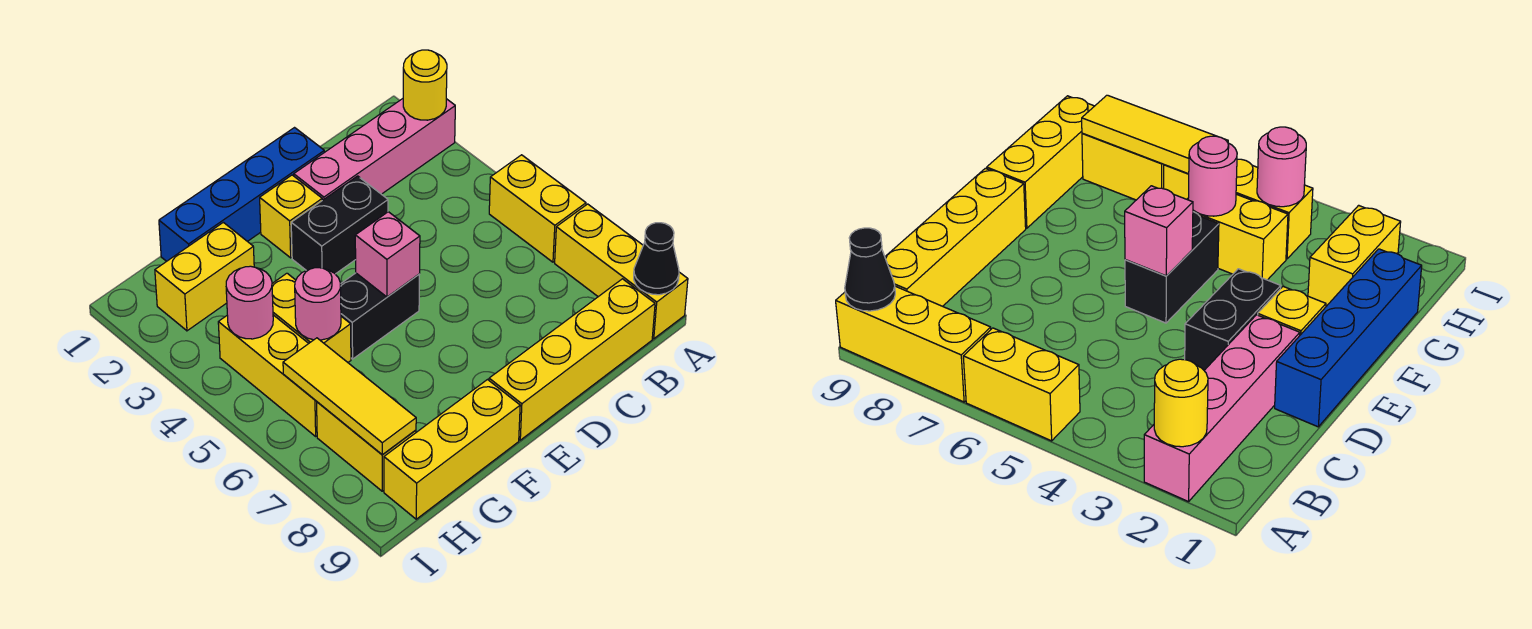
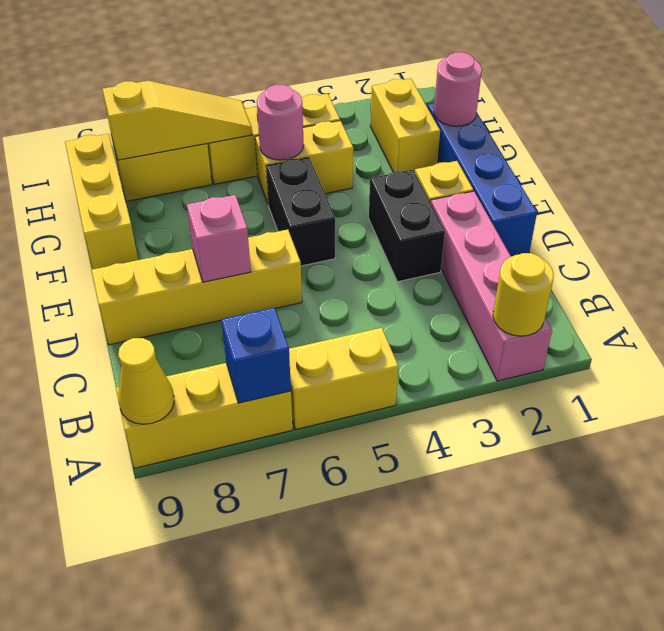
none -> blue brick A7 level 2
black cone A9 level 2 -> yellow cone A9 level 2
yellow brick B9:E9 level 1 -> yellow brick D6:D9 level 1
pink brick E5 level 2 -> pink brick D7 level 2
pink round brick H4 level 2 -> pink round brick G1 level 2
yellow tile H6:H8 level 2 -> yellow slope H6:H8 level 2 top 8

